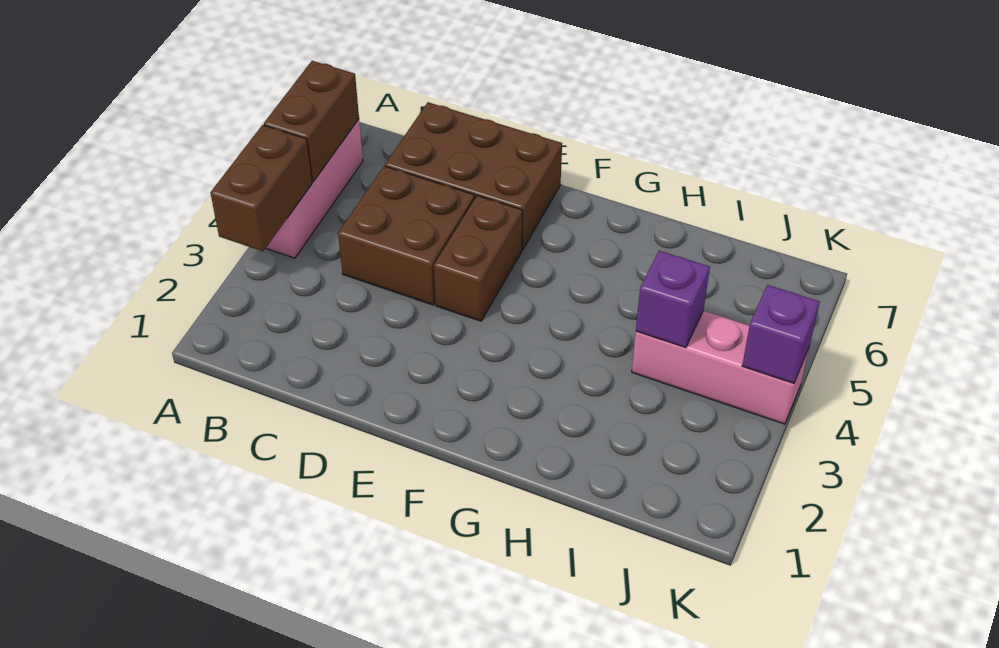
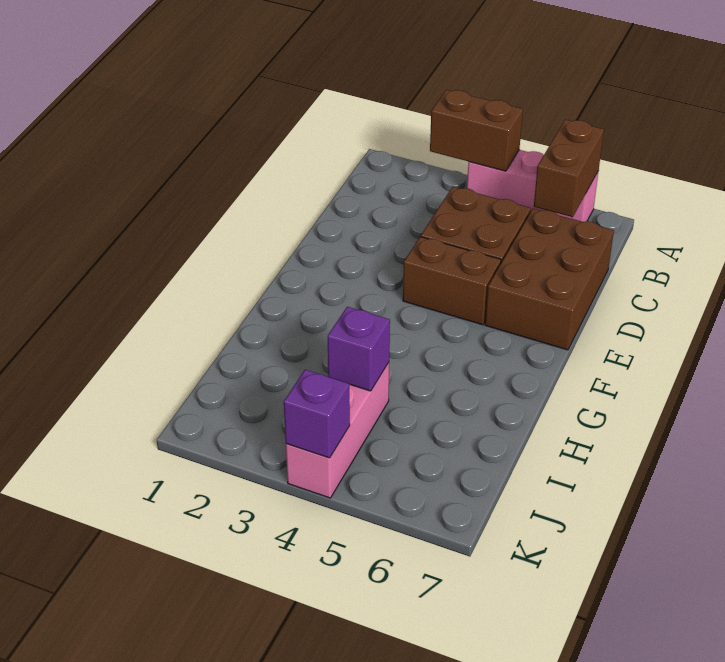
brown brick A5:A6 level 2 -> brown brick A6:B6 level 2

